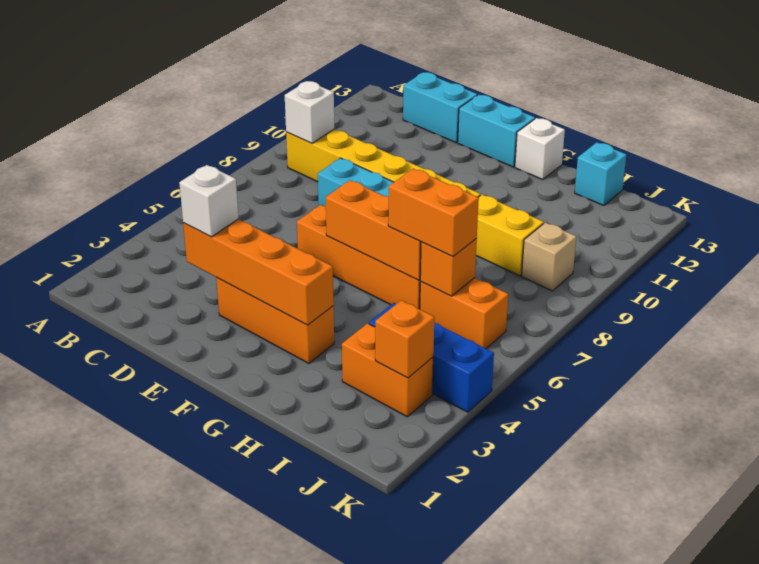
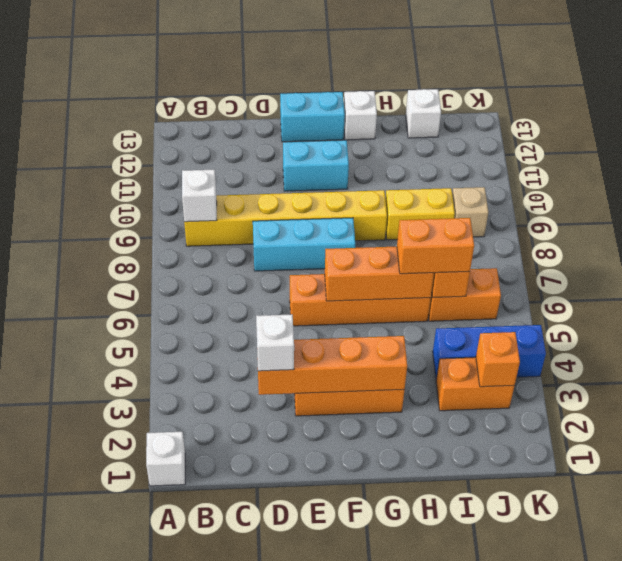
none -> white brick A1 level 1
cyan brick C13:D13 level 1 -> cyan brick E11:F11 level 1
cyan brick I13 level 1 -> white brick I13 level 1

